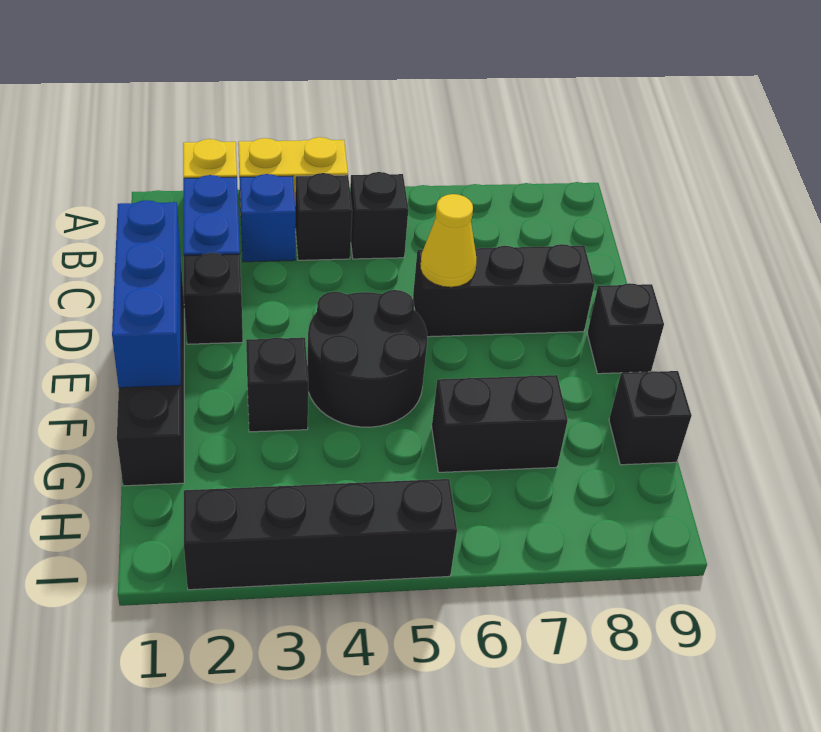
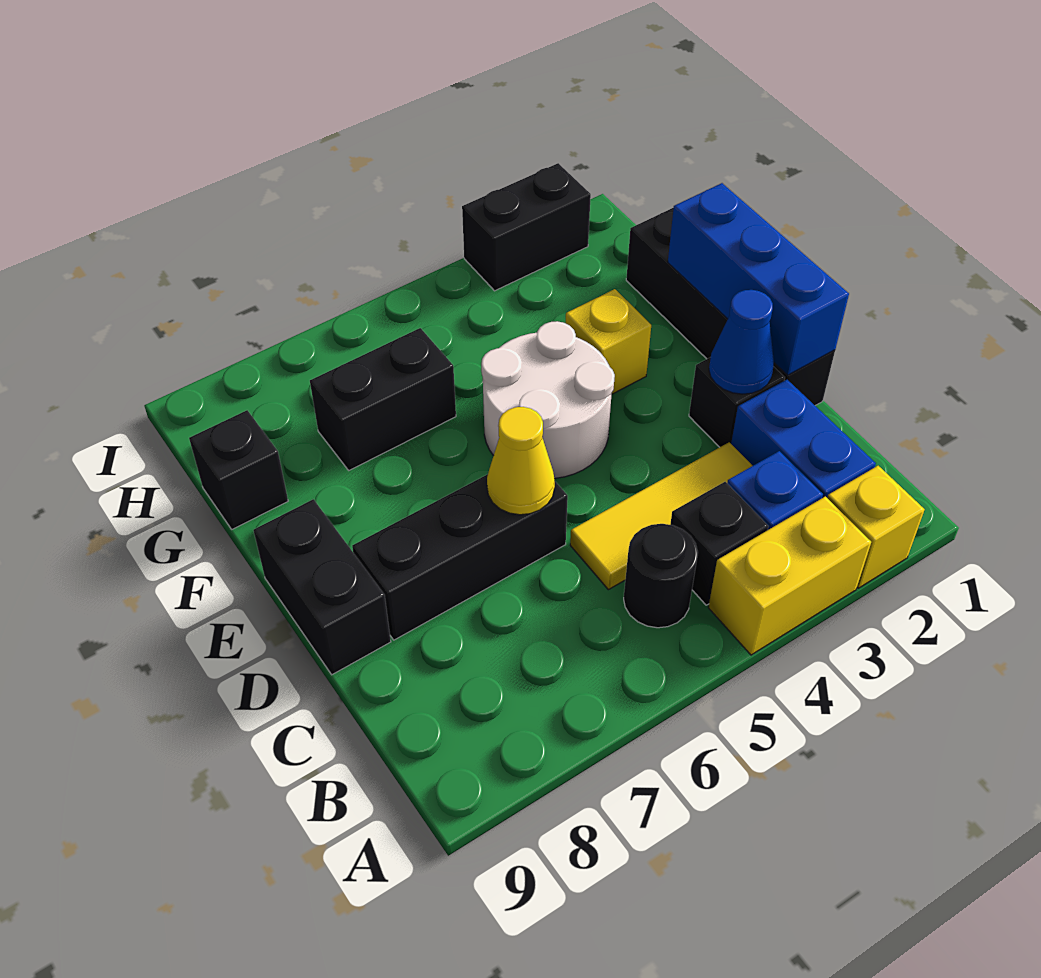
black brick B5 level 1 -> black round brick B5 level 1
none -> yellow tile C3:C5 level 1
none -> blue cone D2 level 2
black round brick E4:F5 level 1 -> white round brick E4:F5 level 1
black brick E9 level 1 -> black brick D9:E9 level 1
black brick F3 level 1 -> yellow brick F3 level 1
black brick I2:I5 level 1 -> black brick I2:I3 level 1

